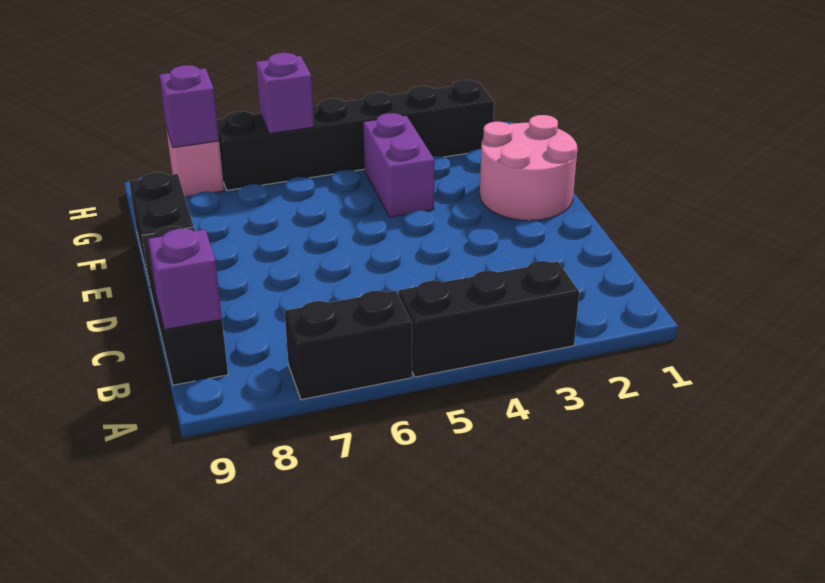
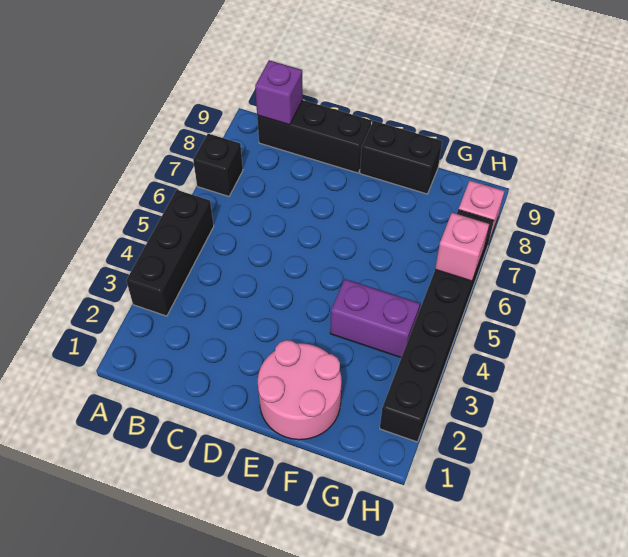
black brick A6:A7 level 1 -> black brick A7 level 1
purple brick H6 level 2 -> pink brick H6 level 2
purple brick H8 level 2 -> none

